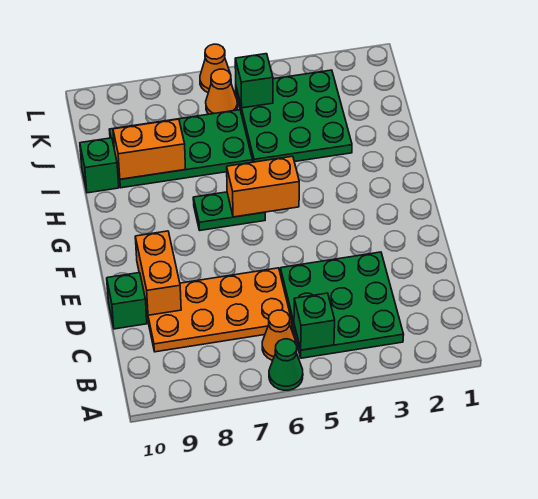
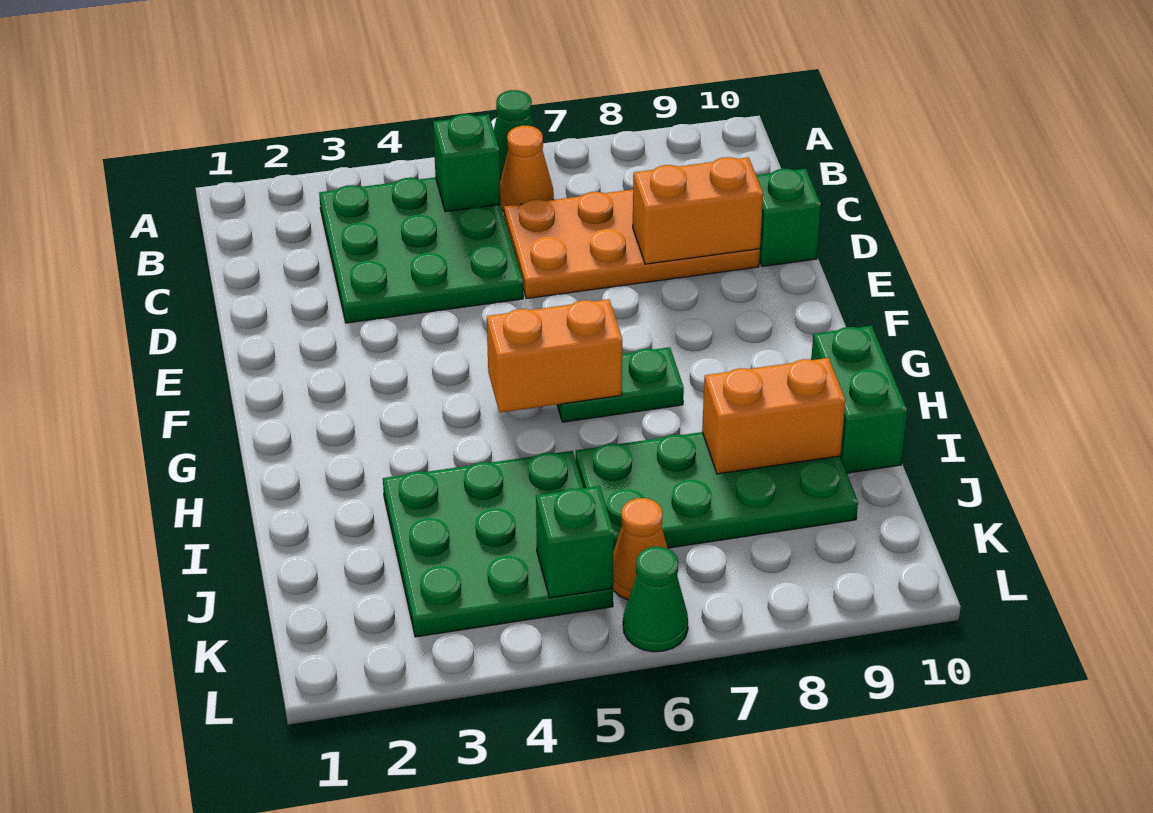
orange brick D9:E9 level 2 -> orange brick D8:D9 level 2
green brick I10 level 1 -> green brick H10:I10 level 1
orange cone L6 level 1 -> green cone L6 level 1

